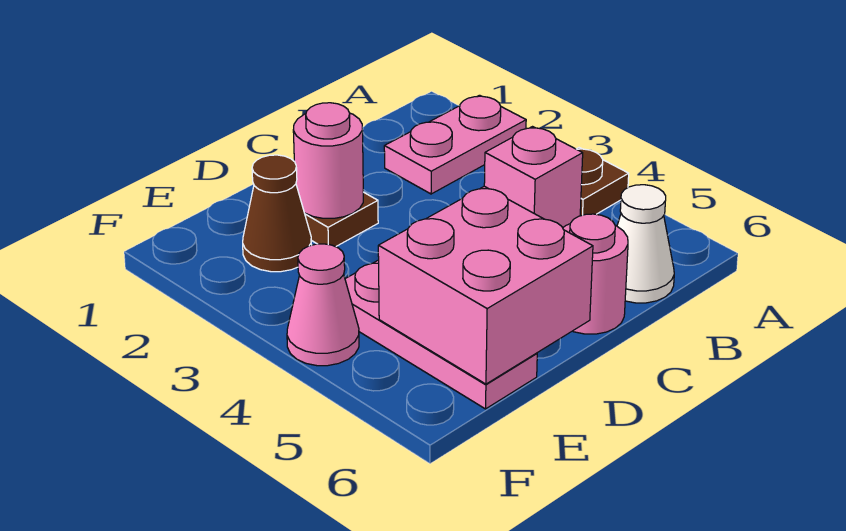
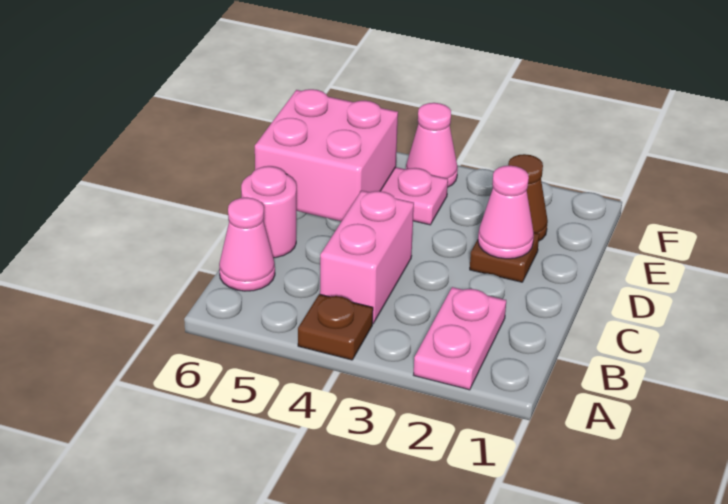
pink brick B4 level 1 -> pink brick B4:C4 level 1
white cone B6 level 1 -> pink cone B6 level 1
pink round brick D2 level 2 -> pink cone D2 level 2

